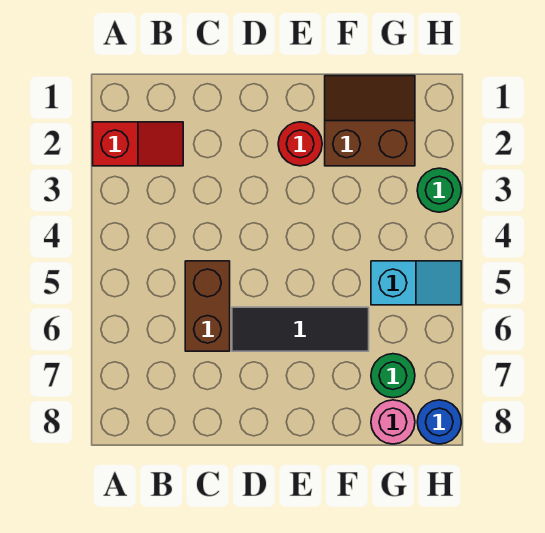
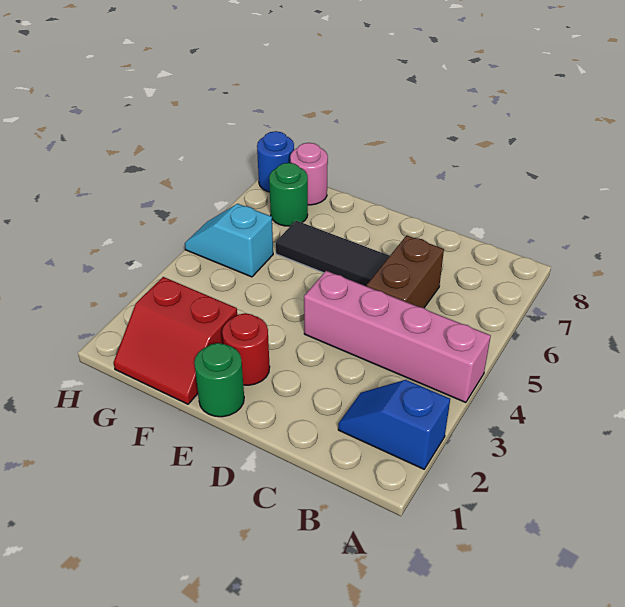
red slope A2:B2 level 1 top A -> blue slope A2:B2 level 1 top A
none -> pink brick A4:D4 level 1
brown slope F1:G2 level 1 top 2 -> red slope F1:G2 level 1 top 2
green round brick H3 level 1 -> green round brick E1 level 1

